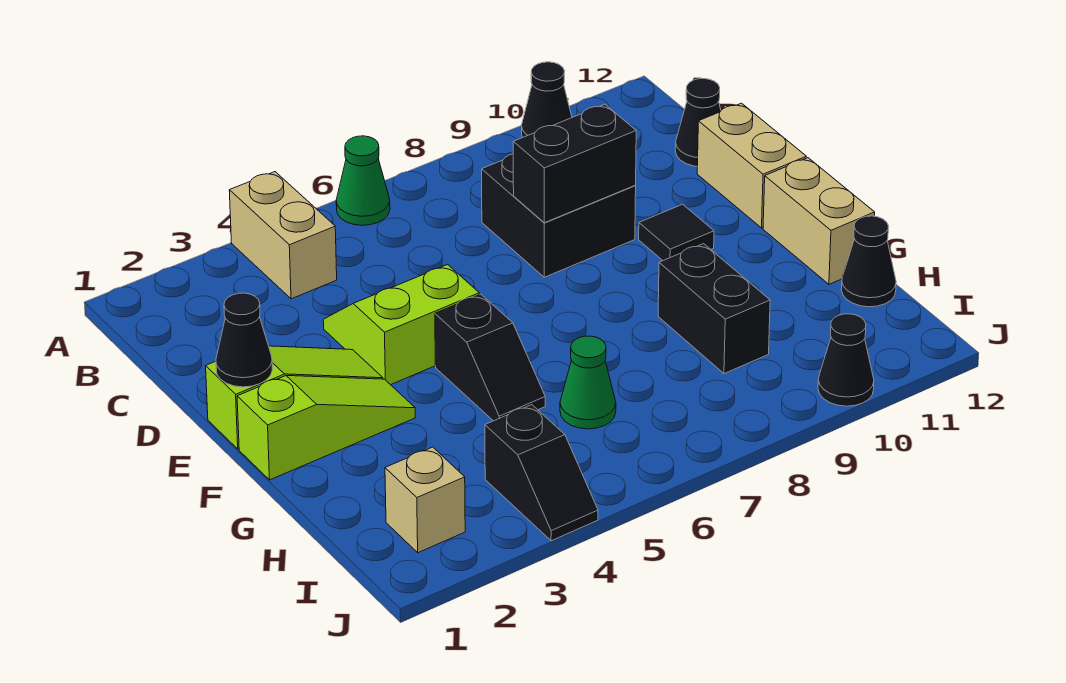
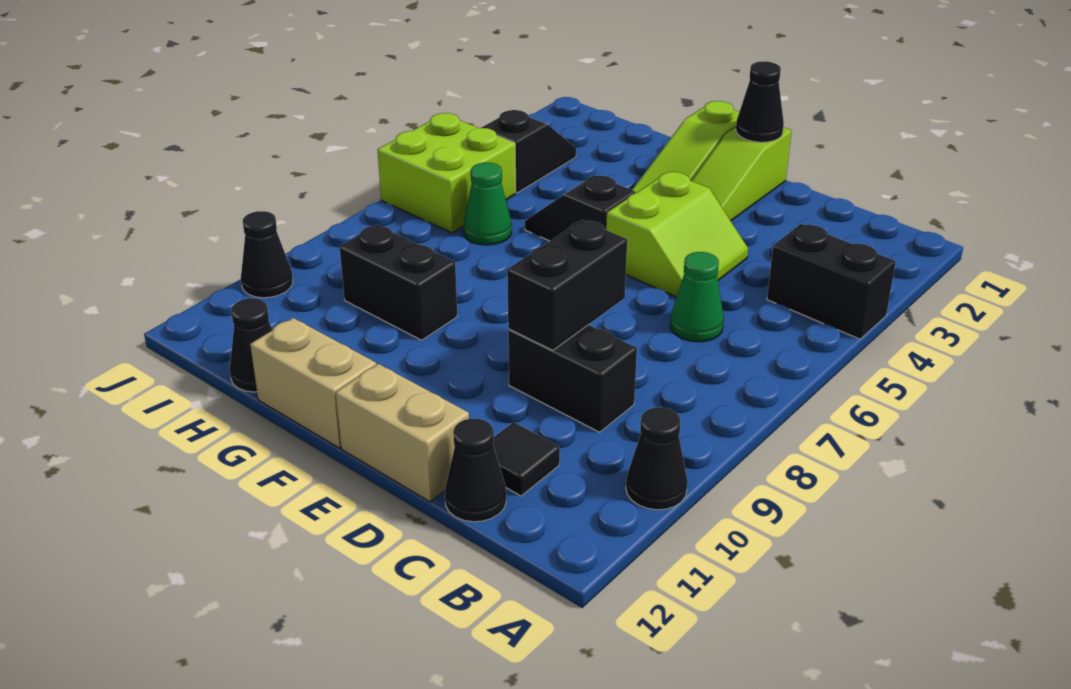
tan brick A4:B4 level 1 -> black brick A4:B4 level 1
green cone A6 level 1 -> green cone C6 level 1
black brick C8:D9 level 1 -> black brick C9:D9 level 1
black tile E10 level 1 -> black tile C11 level 1
tan brick I2 level 1 -> none
black slope I4:J4 level 1 top I -> black slope I3:I4 level 1 top 4
none -> lime brick I5:J6 level 1

